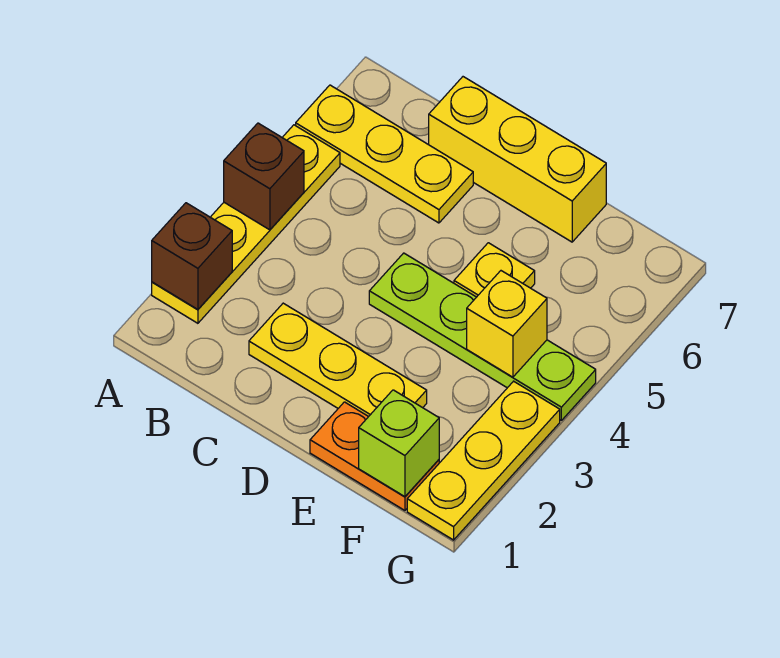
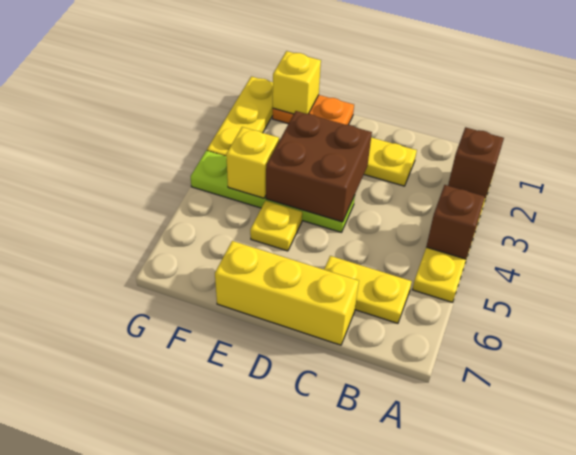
yellow plate A6:C6 level 1 -> yellow plate B6:C6 level 1
none -> brown brick D3:E4 level 2
lime brick F1 level 2 -> yellow brick F1 level 2

